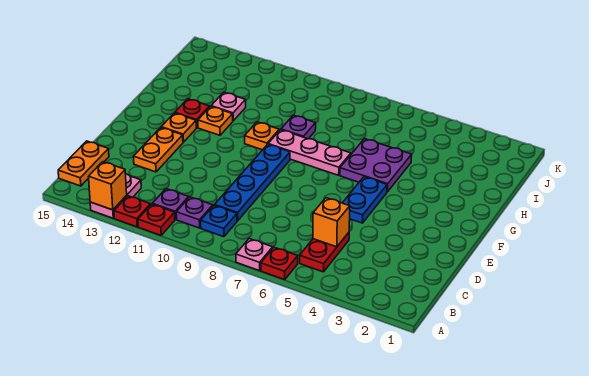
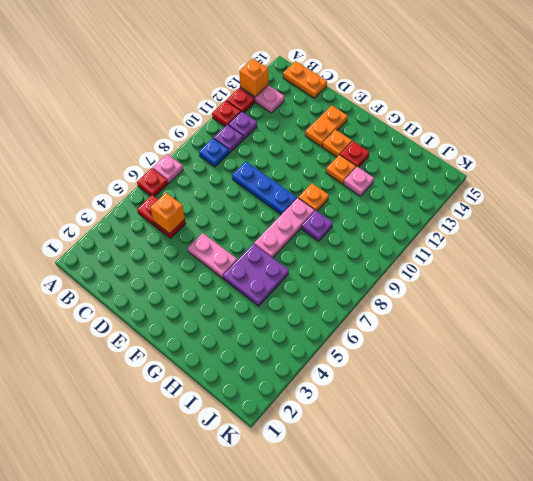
blue plate C9:F9 level 1 -> blue plate D9:F9 level 1
orange plate D13:E13 level 1 -> orange plate E13:E14 level 1
blue plate E5:F5 level 1 -> pink plate E5:F5 level 1

